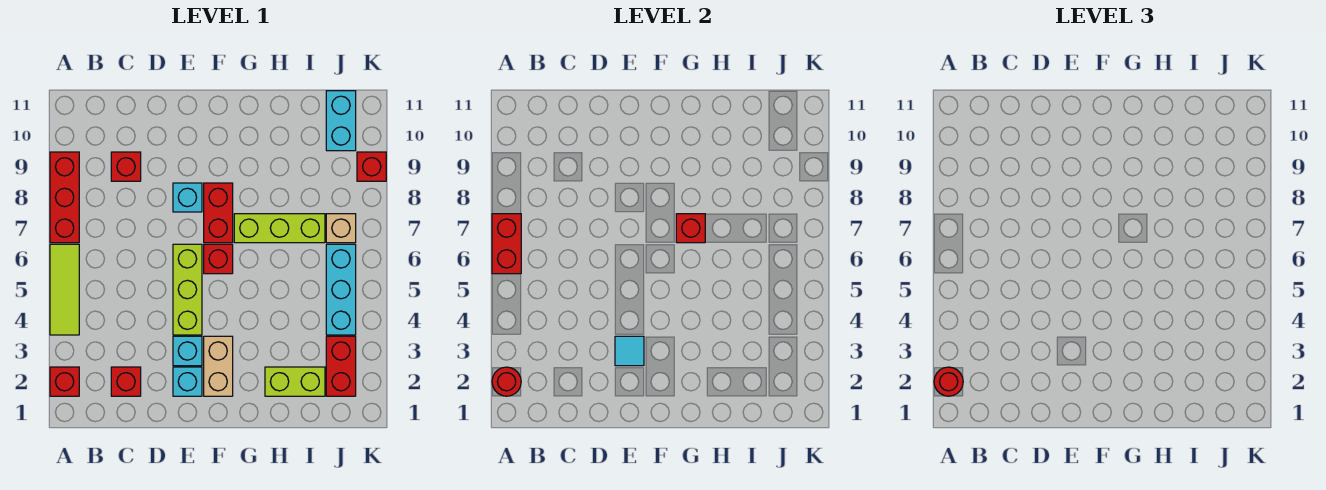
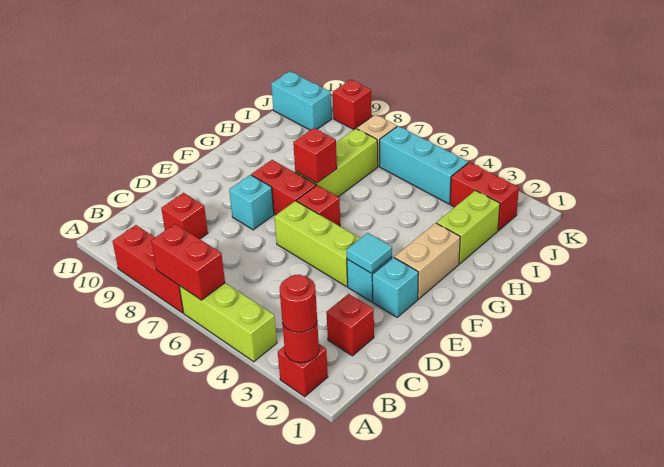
lime tile A4:A6 level 1 -> lime brick A4:A6 level 1
tan brick F2:F3 level 1 -> tan brick F2:G2 level 1

